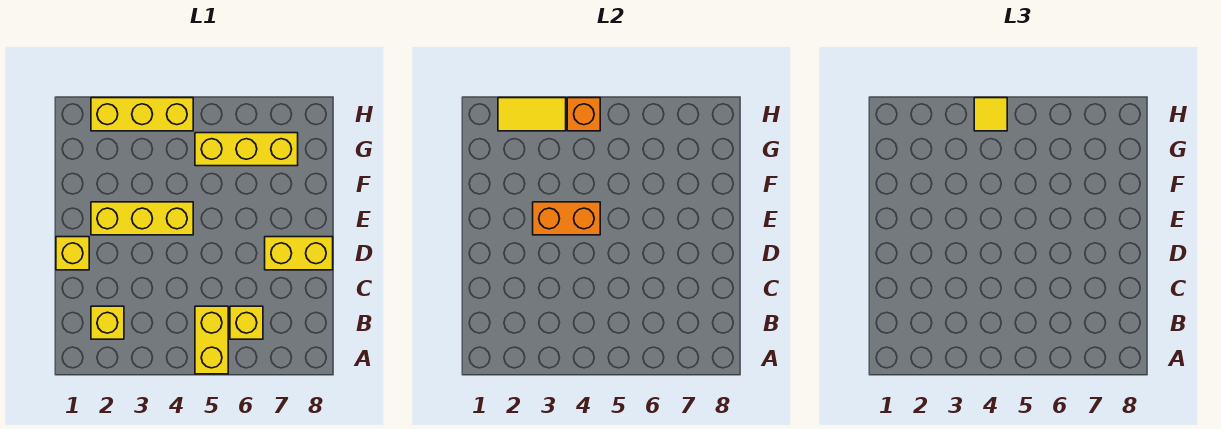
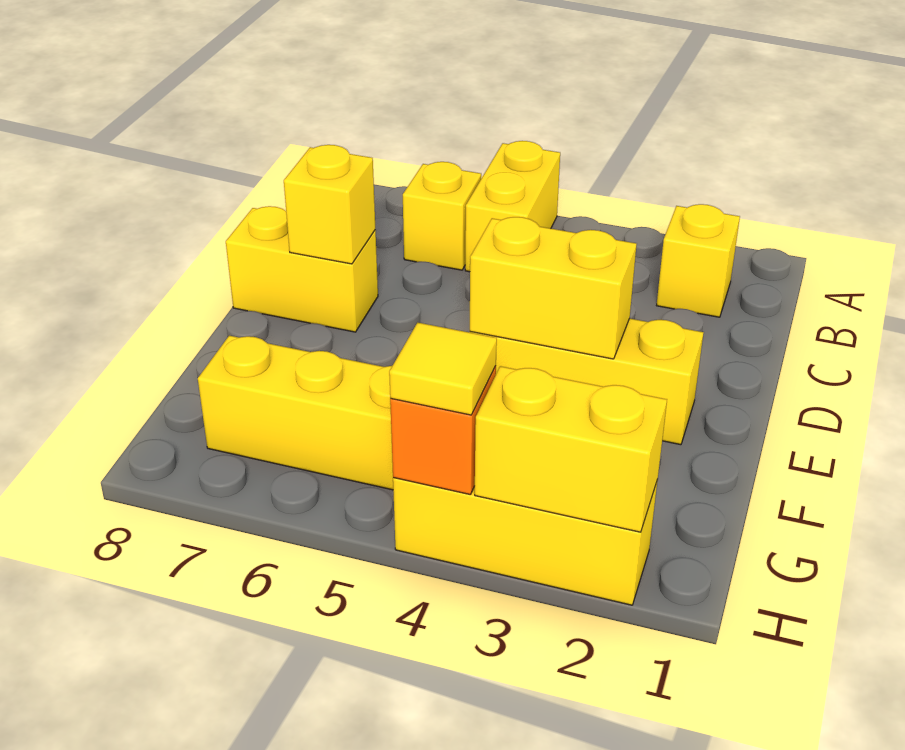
yellow brick D1 level 1 -> yellow brick D7 level 2
orange brick E3:E4 level 2 -> yellow brick E3:E4 level 2
yellow tile H2:H3 level 2 -> yellow brick H2:H3 level 2

